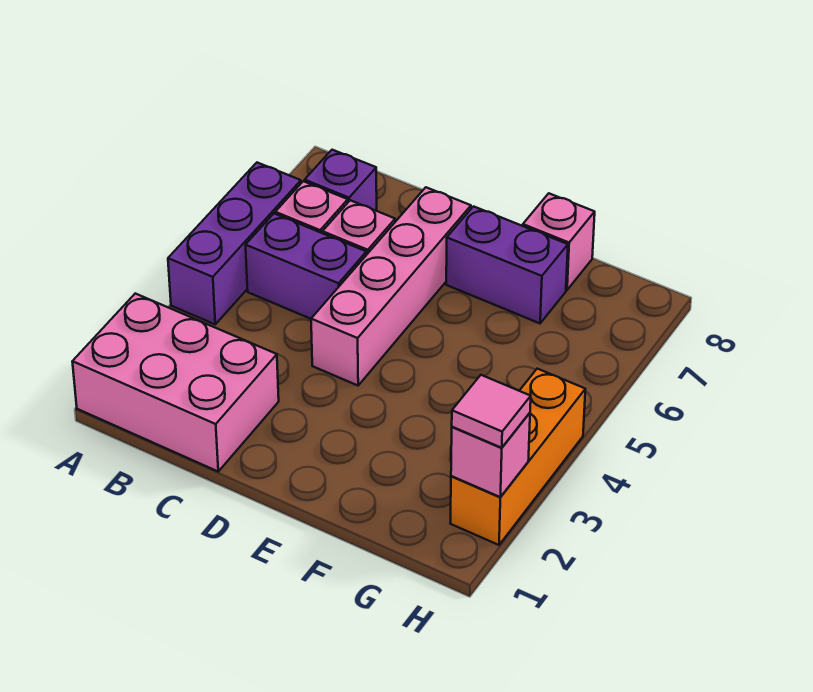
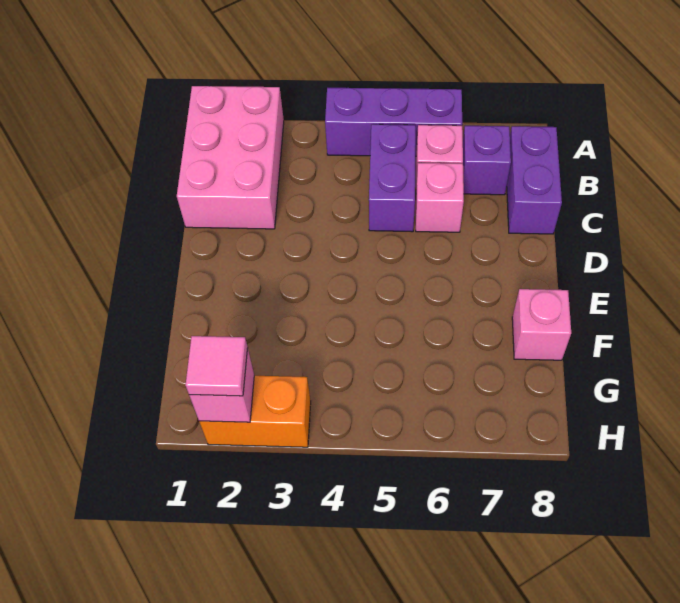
pink brick D4:D7 level 1 -> none
purple brick E7:F7 level 1 -> purple brick B8:C8 level 1
orange brick H2:H4 level 1 -> orange brick H2:H3 level 1

